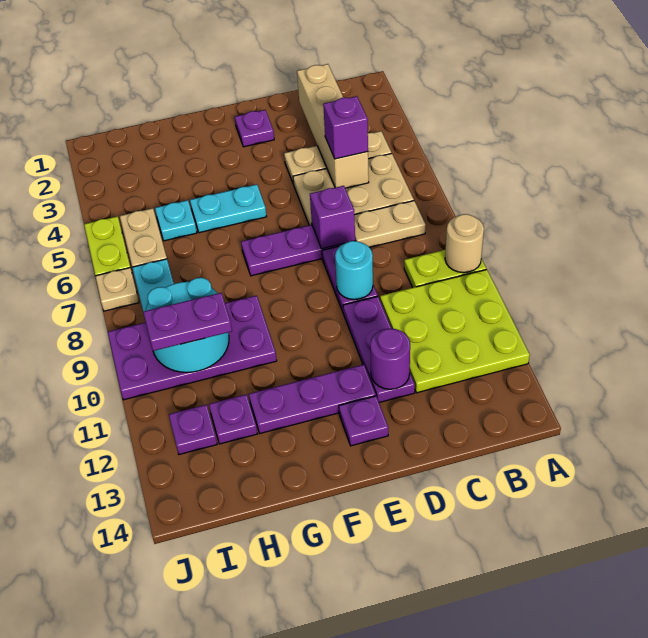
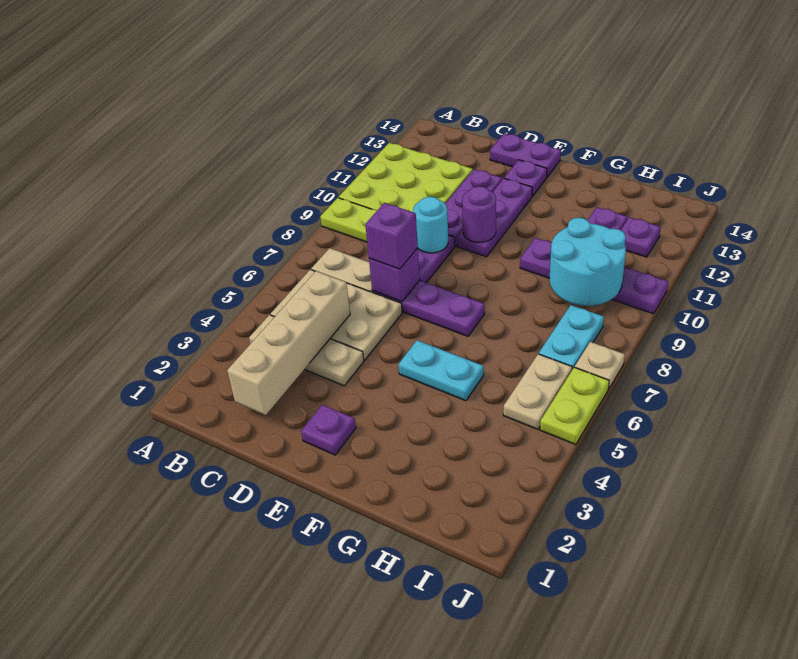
tan round brick A9 level 2 -> none
purple brick C5 level 3 -> purple brick D7 level 3
purple round brick D12 level 2 -> purple round brick E10 level 2
purple plate E12:G12 level 1 -> purple plate E10:E12 level 1
purple plate G9:J10 level 1 -> purple plate G10:J10 level 1
cyan plate H5 level 1 -> none
purple plate H10:I10 level 3 -> purple plate D14:E14 level 1

